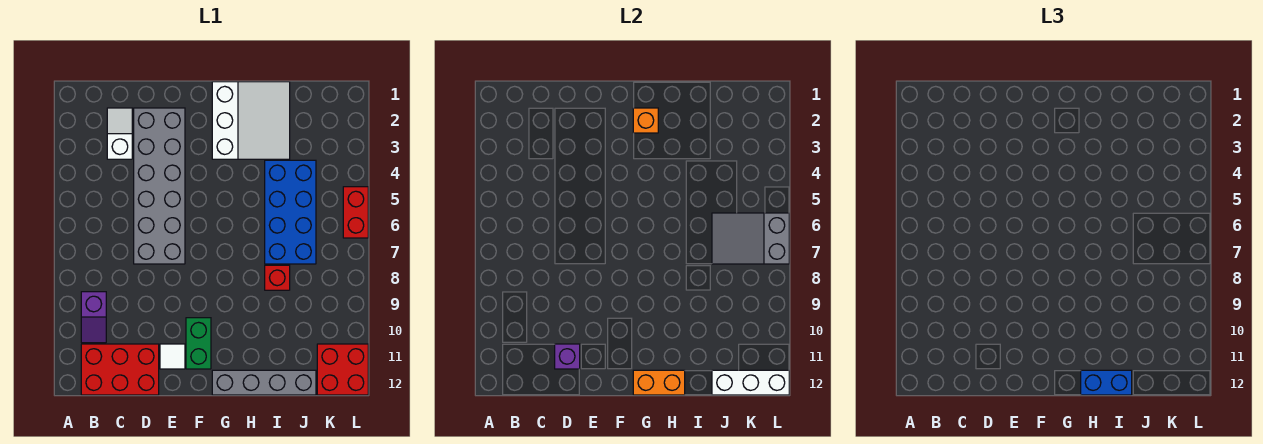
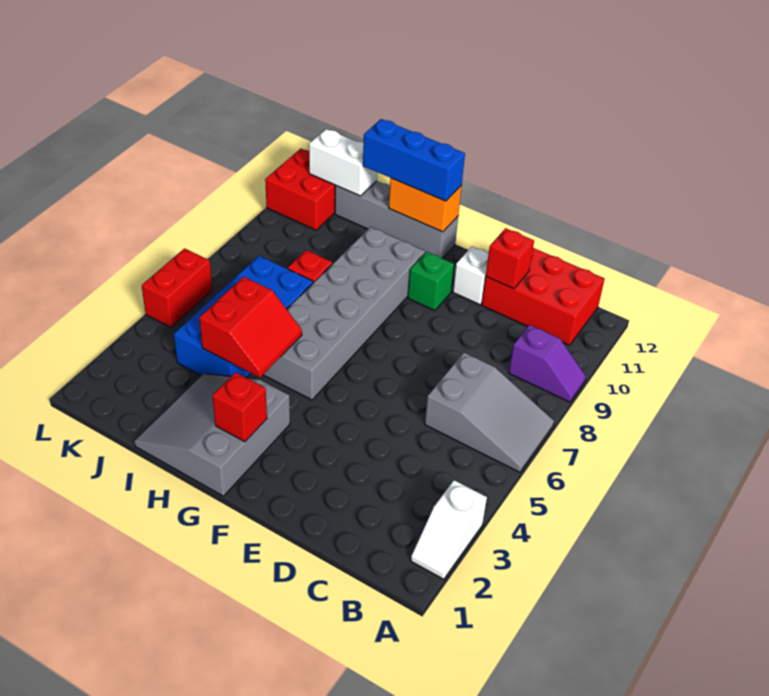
purple slope B9:B10 level 1 top 9 -> purple slope A9:B9 level 1 top B
white slope C2:C3 level 1 top 3 -> white slope A2:A3 level 1 top 3
grey brick D2:E7 level 1 -> grey brick G5:H10 level 1
purple brick D11 level 2 -> red brick D11 level 2
white tile E11 level 1 -> white brick E11 level 1
green brick F10:F11 level 1 -> green brick F10 level 1
white slope G1:I3 level 1 top G -> grey slope G1:I3 level 1 top G
orange brick G2 level 2 -> red brick G2 level 2
none -> red slope H4:I5 level 2 top I
blue brick H12:I12 level 3 -> blue brick G12:I12 level 3
grey slope J6:L7 level 2 top L -> grey slope A6:C7 level 1 top C
white brick J12:L12 level 2 -> white brick J12:K12 level 2

